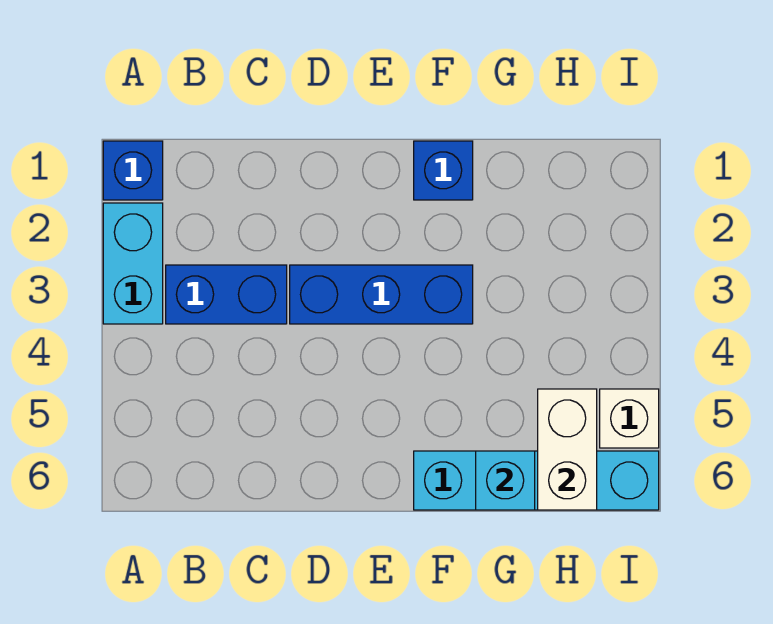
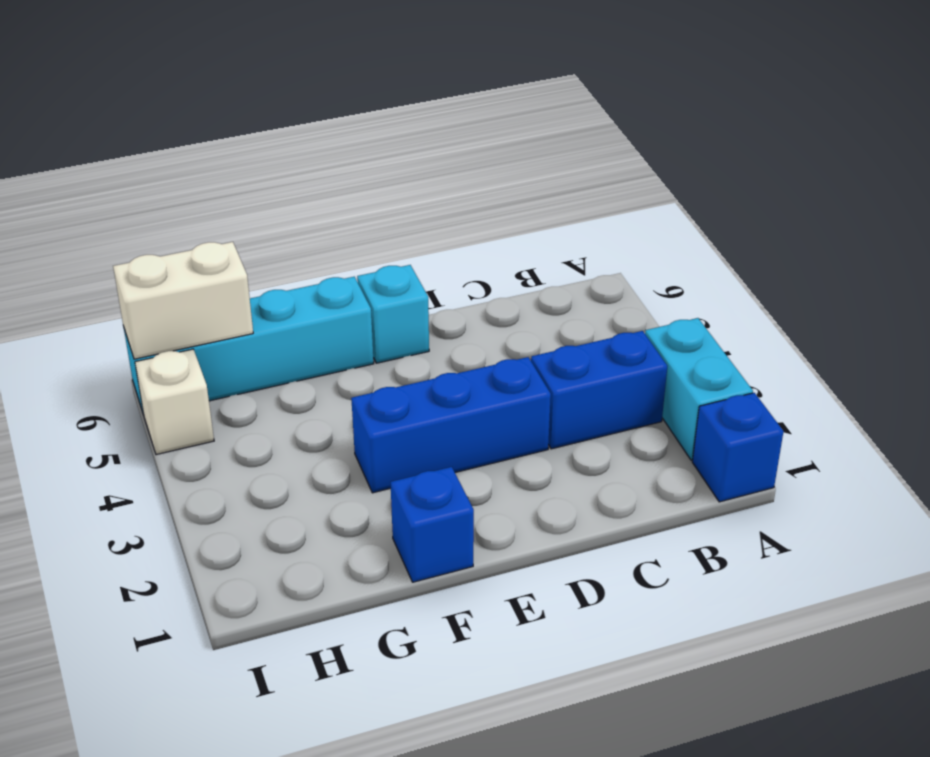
cyan brick G6 level 2 -> cyan brick E6 level 1
white brick H5:H6 level 2 -> white brick H6:I6 level 2

